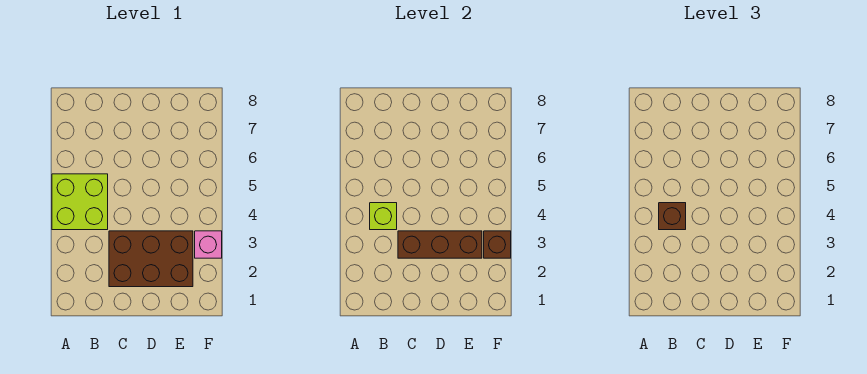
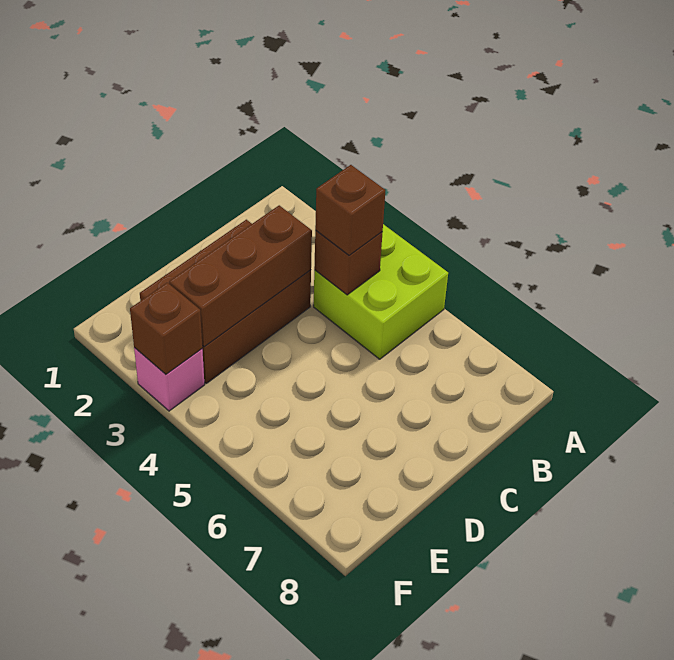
lime brick B4 level 2 -> brown brick B4 level 2

